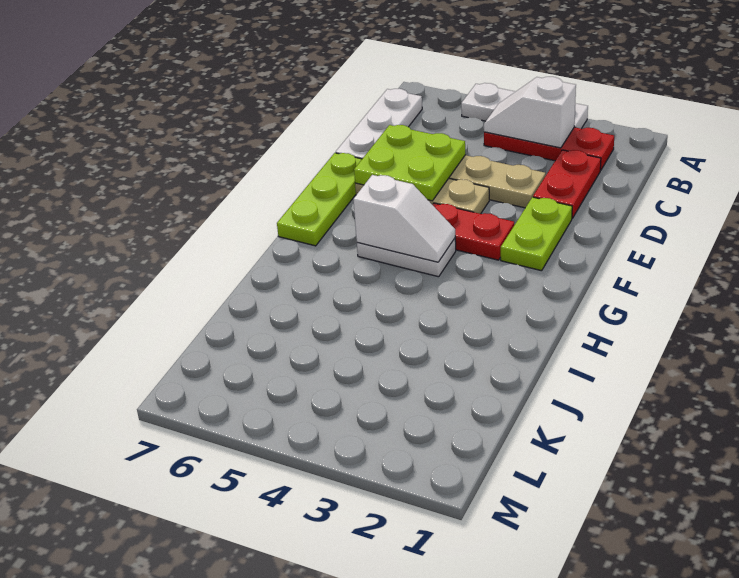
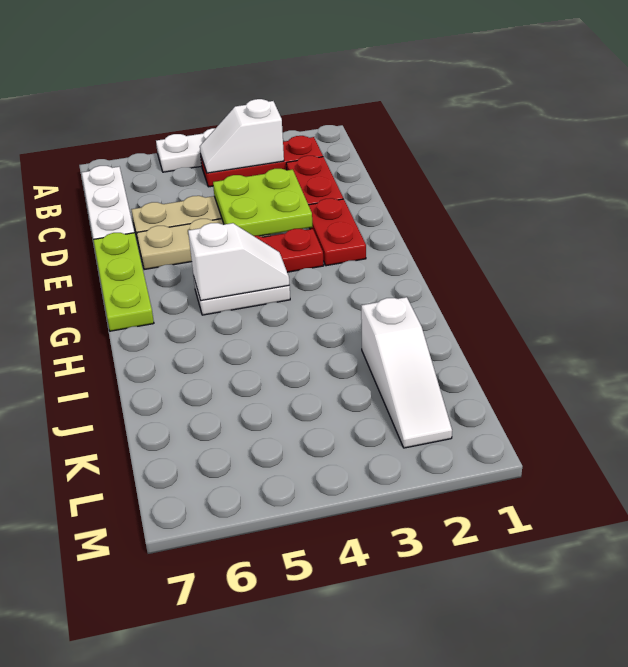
lime plate D5:E6 level 2 -> lime plate D3:E4 level 2
lime plate E2:F2 level 1 -> red plate E2:F2 level 1
none -> white slope J2:L2 level 1 top J

